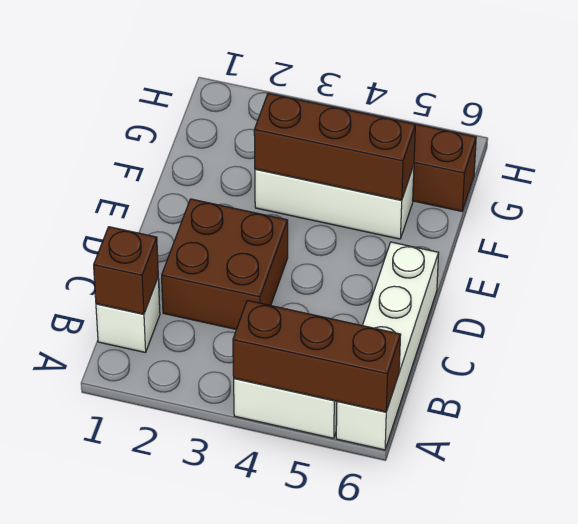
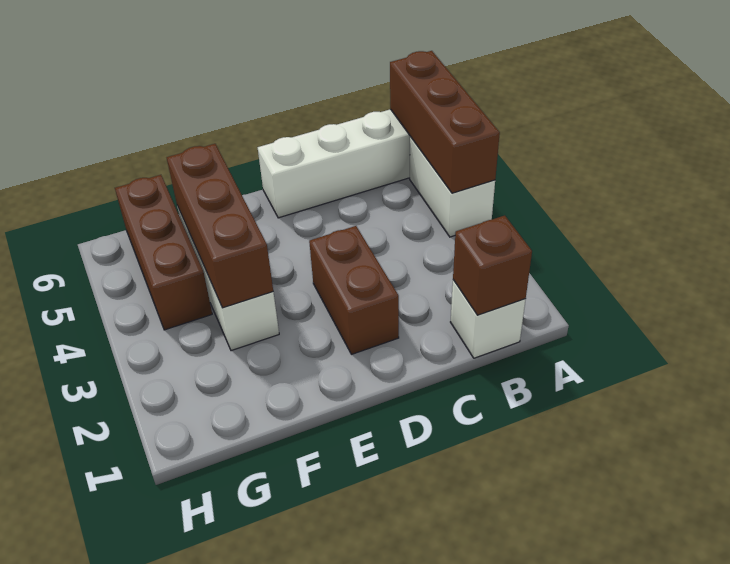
brown brick C2:D3 level 1 -> brown brick D2:D3 level 1

